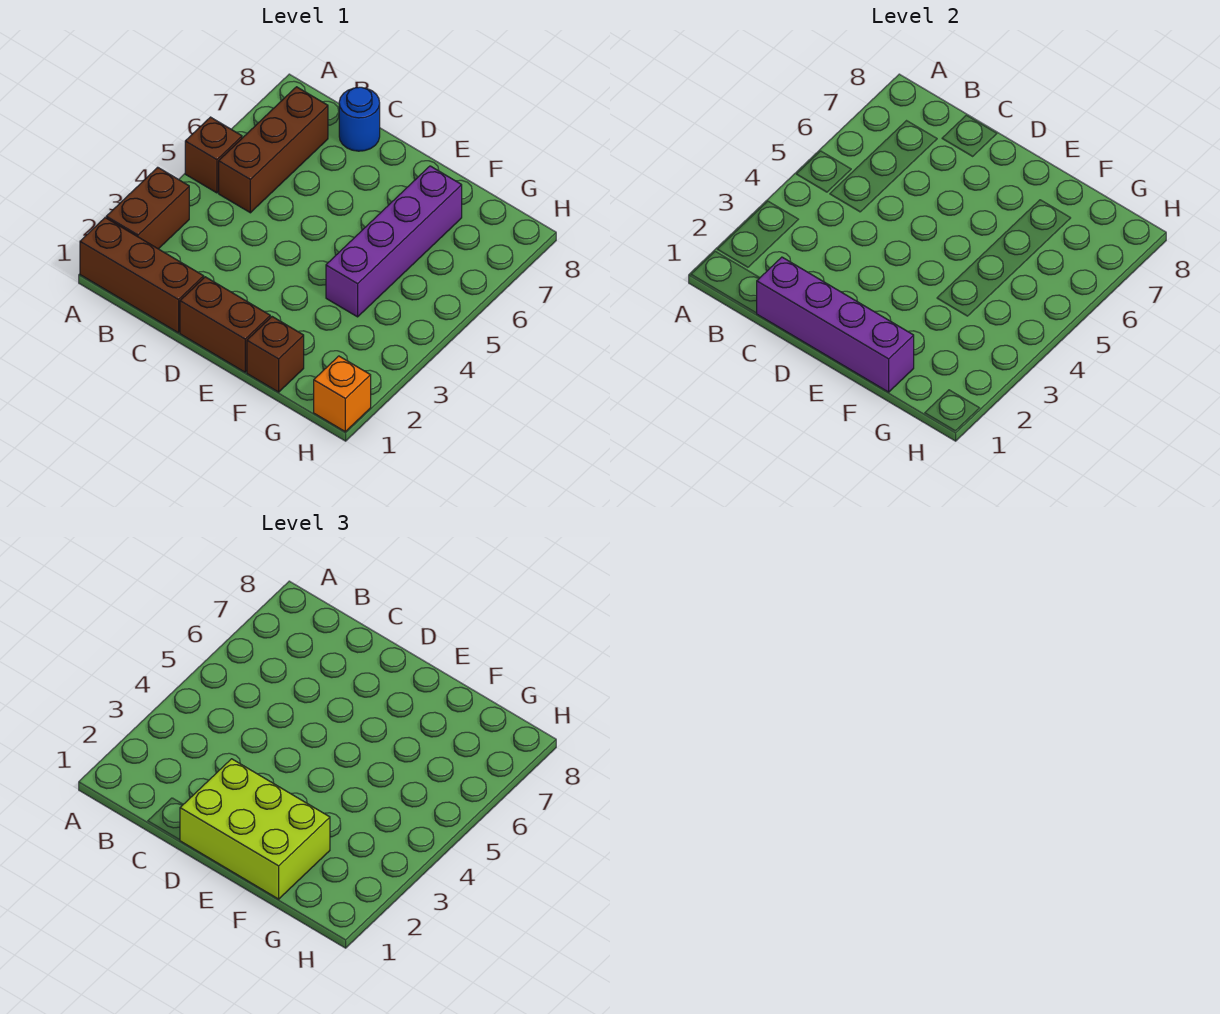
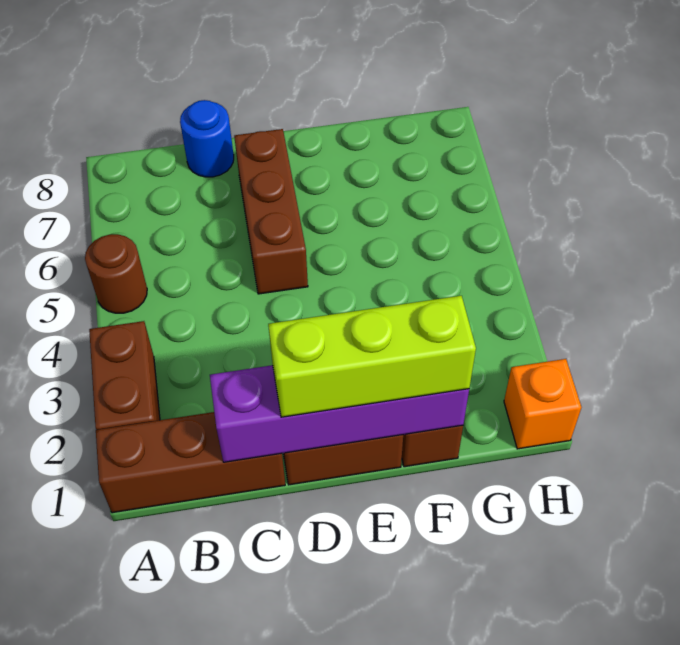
brown brick A5 level 1 -> brown round brick A5 level 1
brown brick B5:B7 level 1 -> brown brick D5:D7 level 1
lime brick D1:F2 level 3 -> lime brick D1:F1 level 3
purple brick F4:F7 level 1 -> none

